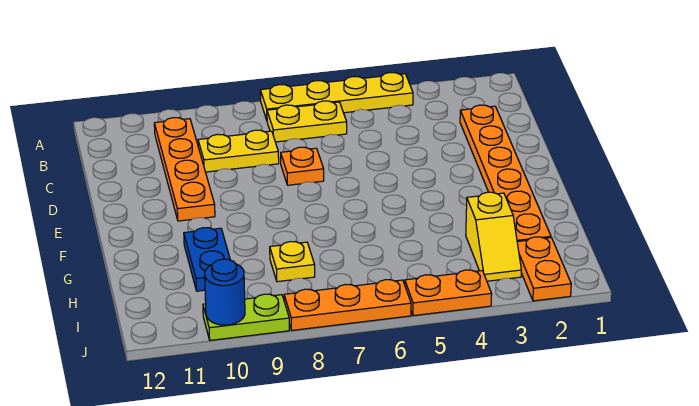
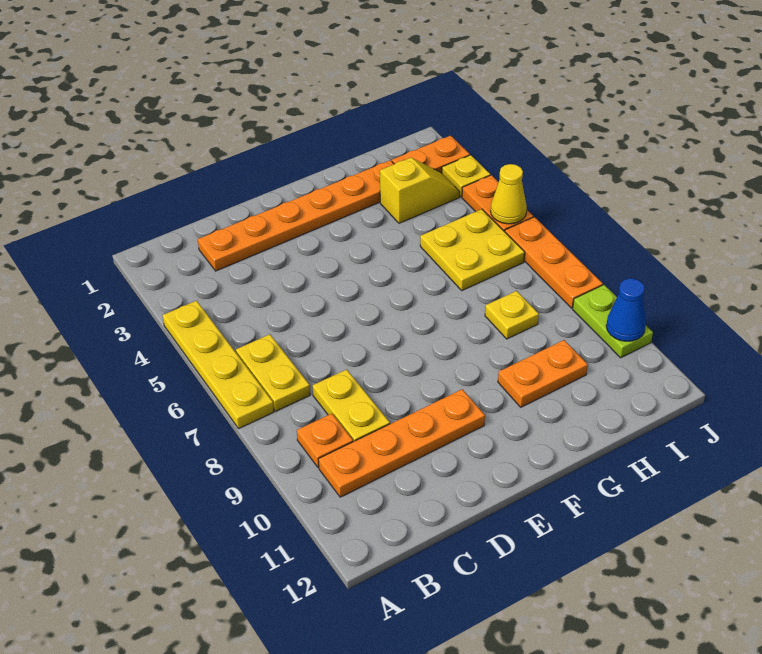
orange plate D7 level 1 -> orange plate B9 level 1
blue plate G10:H10 level 1 -> orange plate G10:H10 level 1
none -> yellow plate H5:I6 level 1
none -> yellow plate J3 level 1
none -> yellow cone J5 level 2
blue round brick J10 level 2 -> blue cone J10 level 2

